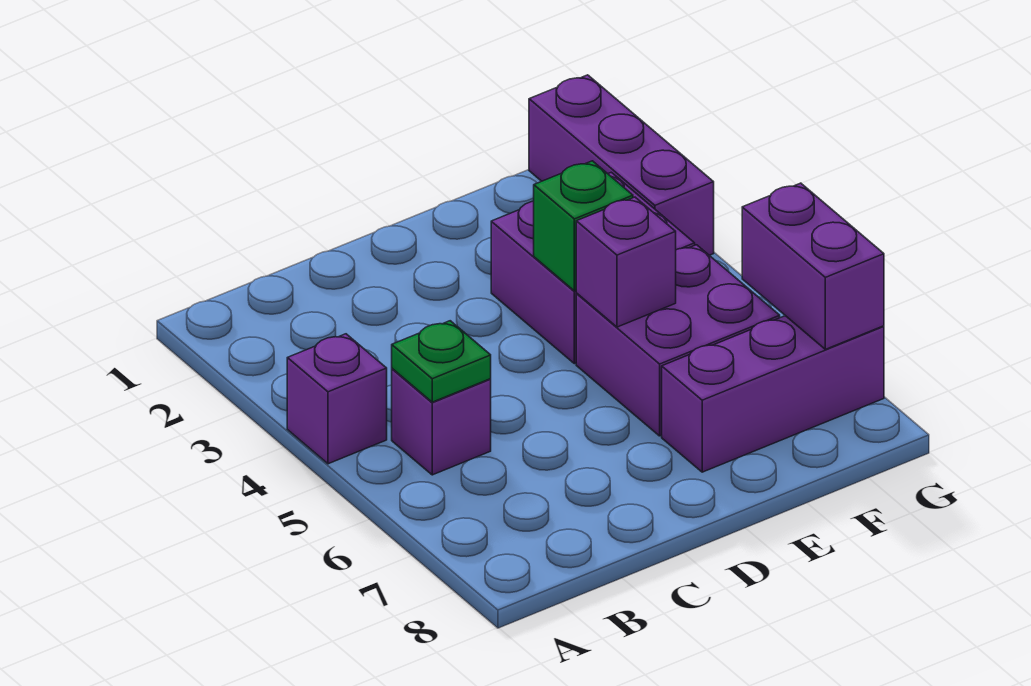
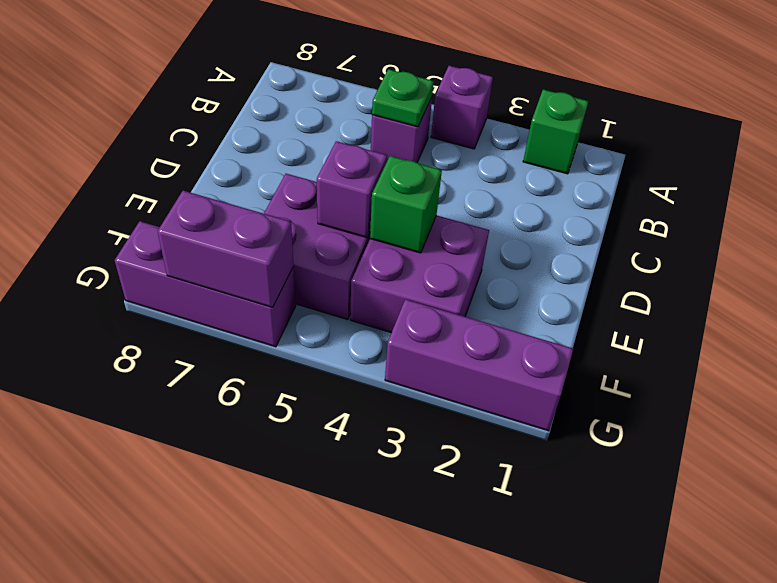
none -> green brick A2 level 1
purple brick E7:G7 level 1 -> purple brick G6:G8 level 1

